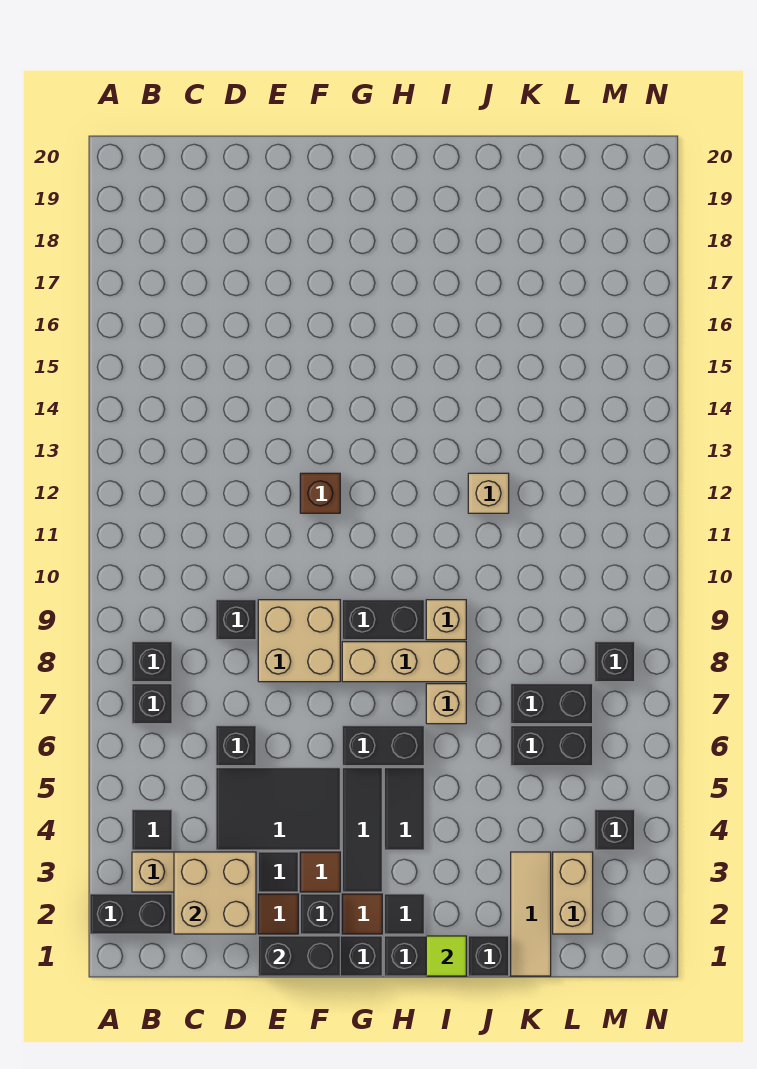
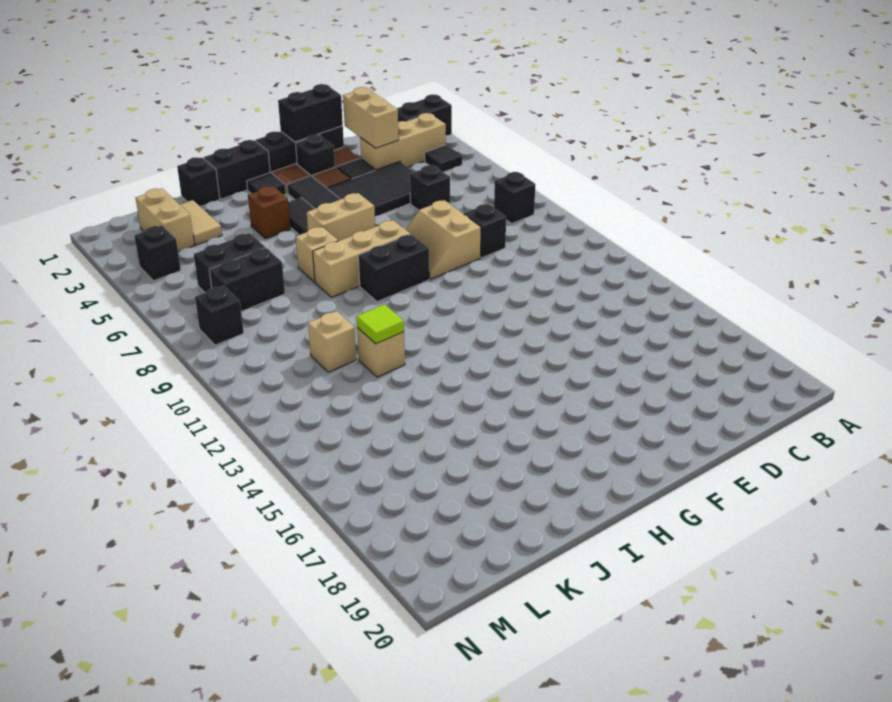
black brick B7 level 1 -> none
tan brick C2:D3 level 2 -> tan brick D2:D3 level 2
tan brick E8:F9 level 1 -> tan slope E8:F9 level 1 top E
brown brick F12 level 1 -> brown brick I4 level 1
black brick G6:H6 level 1 -> tan brick G6:H6 level 1
lime tile I1 level 2 -> lime tile J12 level 2
tan brick I9 level 1 -> tan brick K11 level 1
tan tile K1:K3 level 1 -> tan tile K2:K3 level 1

